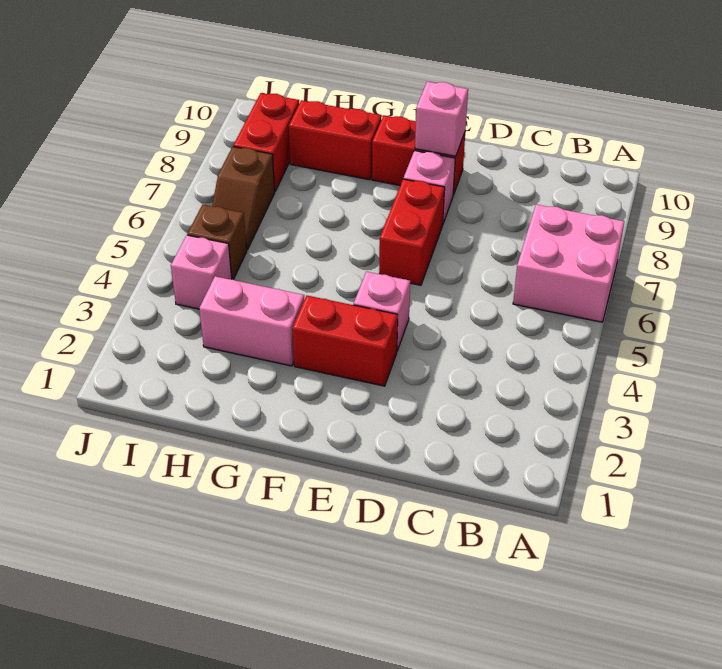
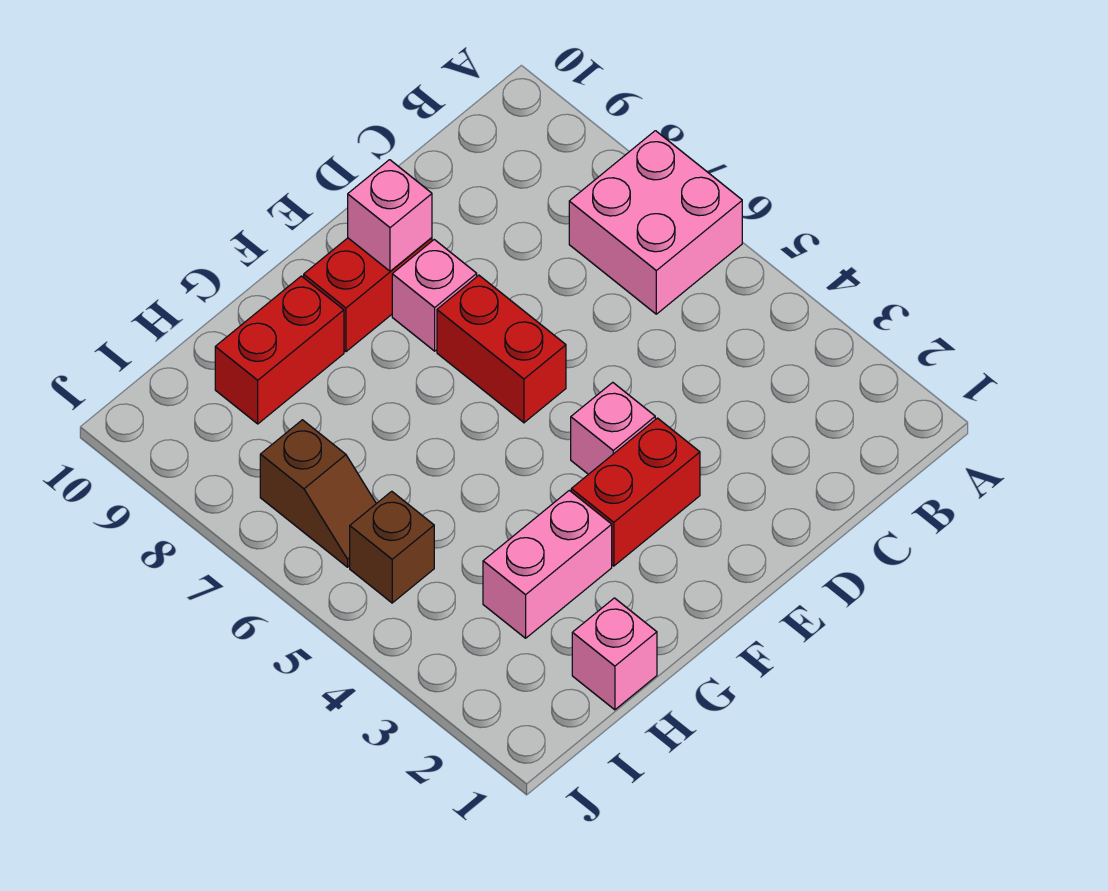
pink brick I4 level 1 -> pink brick H1 level 1
red brick I8:I9 level 1 -> none

